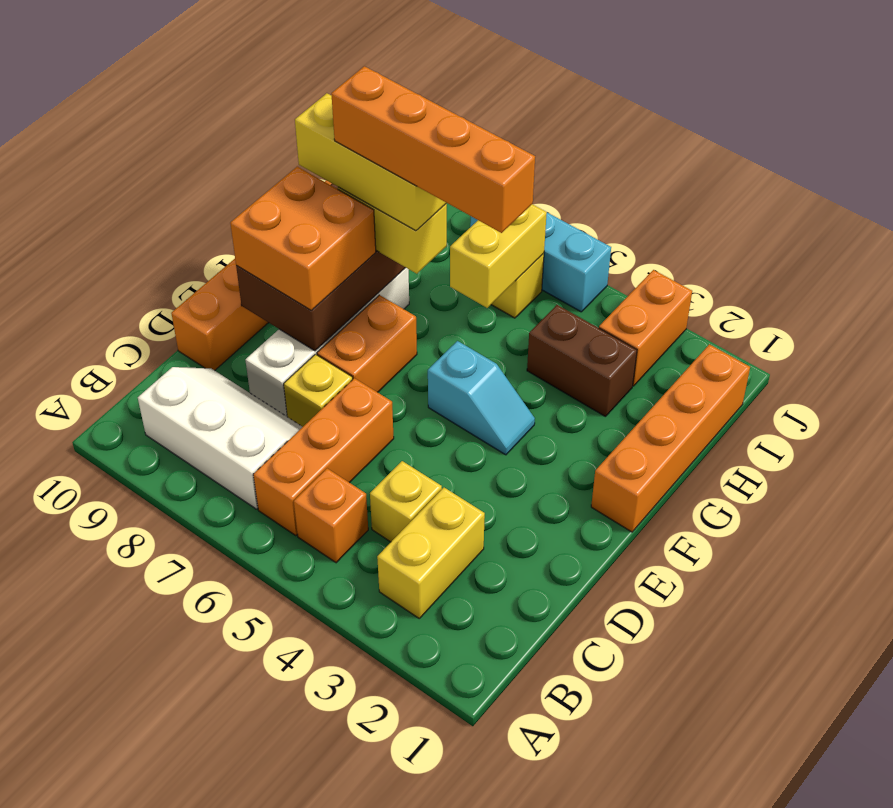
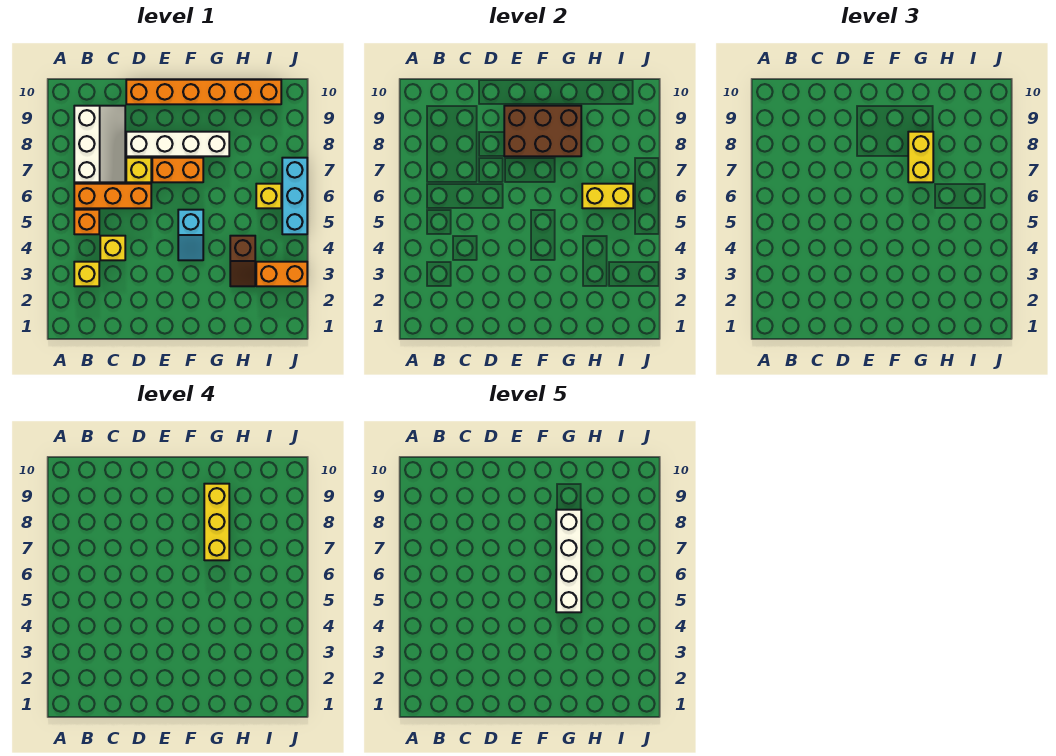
yellow brick B3:C3 level 1 -> yellow brick B3 level 1
orange brick E8:F9 level 3 -> none
orange brick F1:I1 level 1 -> none
orange brick G5:G8 level 5 -> white brick G5:G8 level 5
brown brick H3:H4 level 1 -> brown slope H3:H4 level 1 top 4

